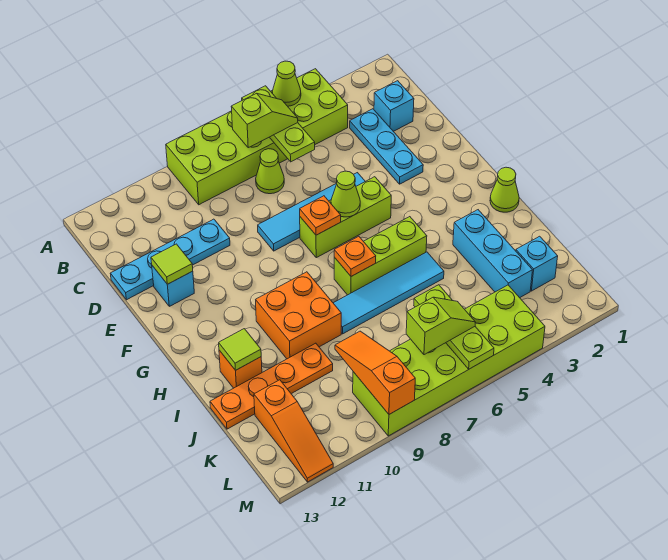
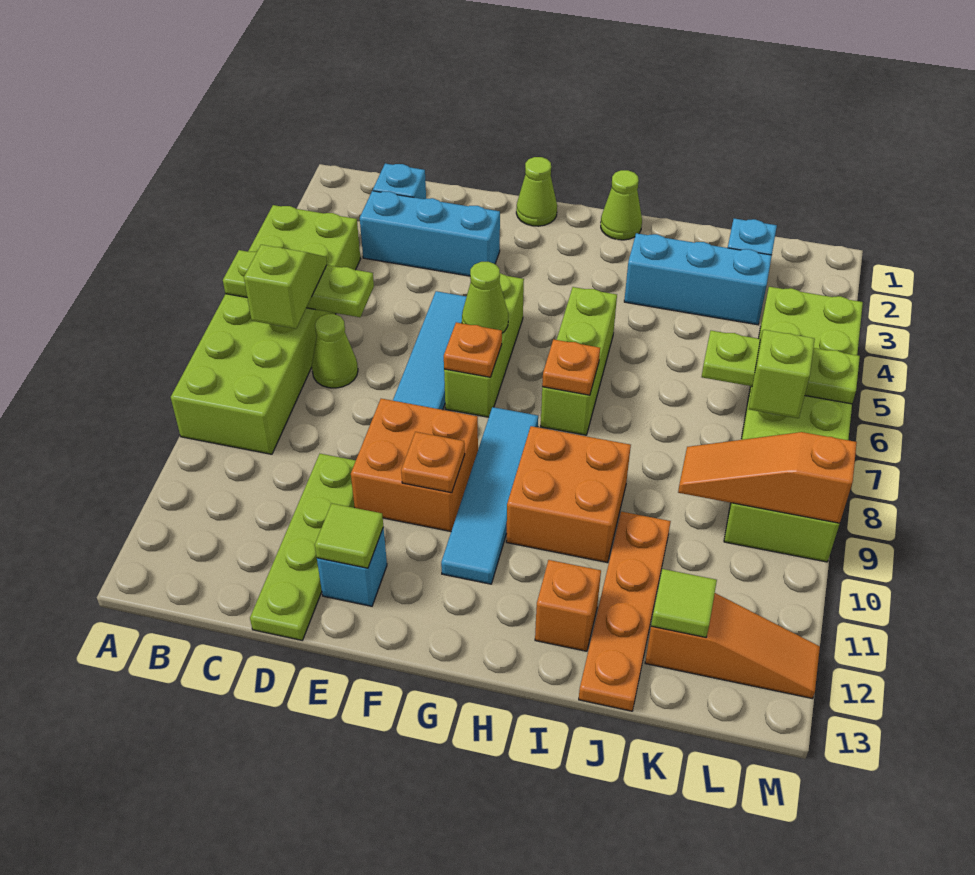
lime cone A5 level 2 -> lime cone F1 level 1
cyan plate C3:E3 level 1 -> cyan brick C3:E3 level 1
cyan plate D10:D13 level 1 -> lime plate D10:D13 level 1
none -> orange brick E9:F10 level 1
none -> orange plate F10 level 2
cyan tile I5:I8 level 1 -> cyan tile G8:G11 level 1
lime tile I12 level 2 -> lime tile K12 level 2

